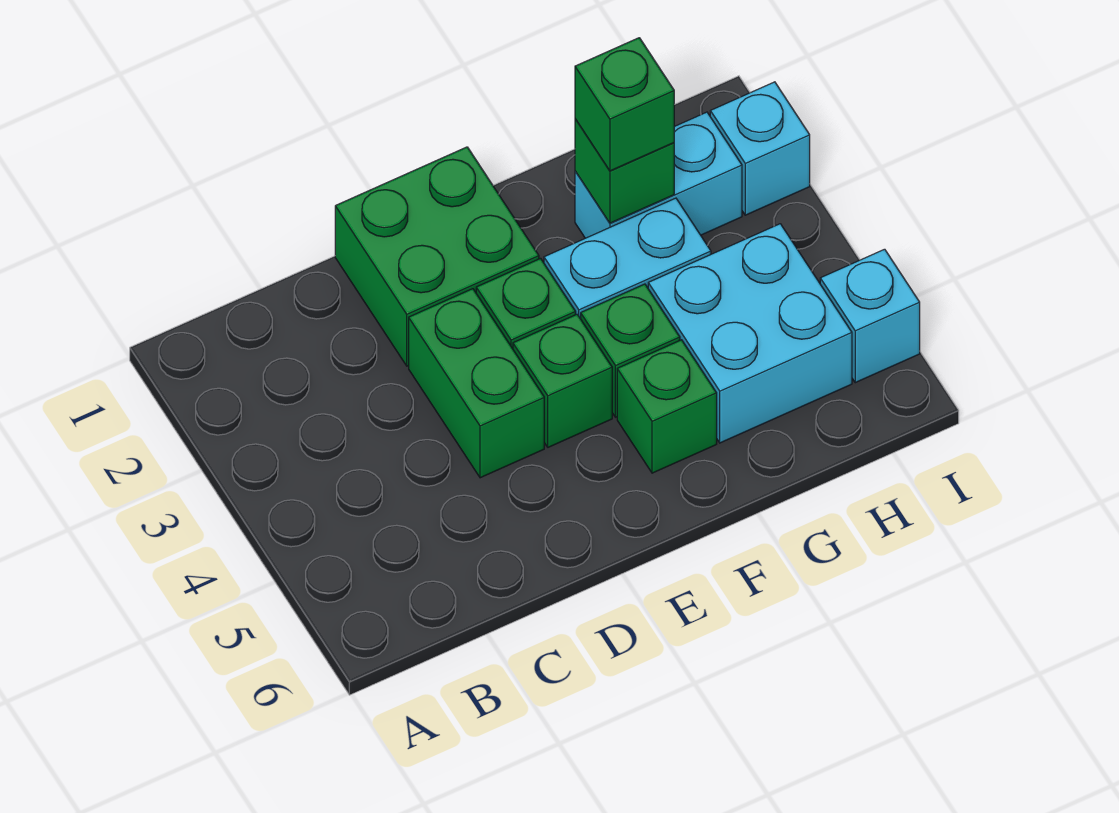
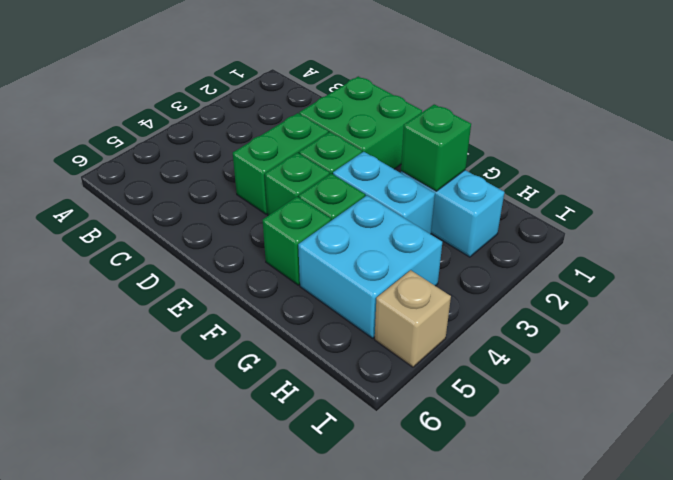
green brick G2 level 3 -> none
cyan brick I2 level 1 -> none
cyan brick I5 level 1 -> tan brick I5 level 1

